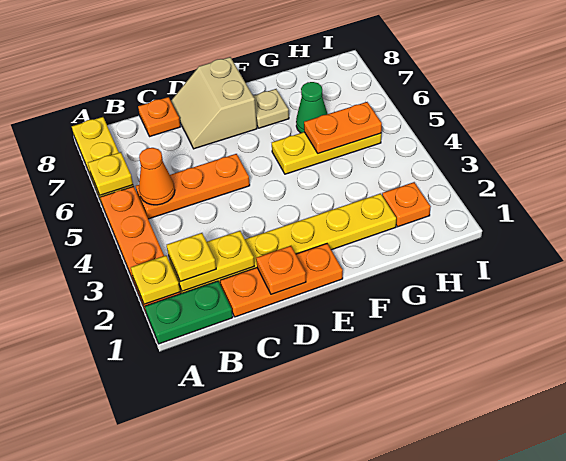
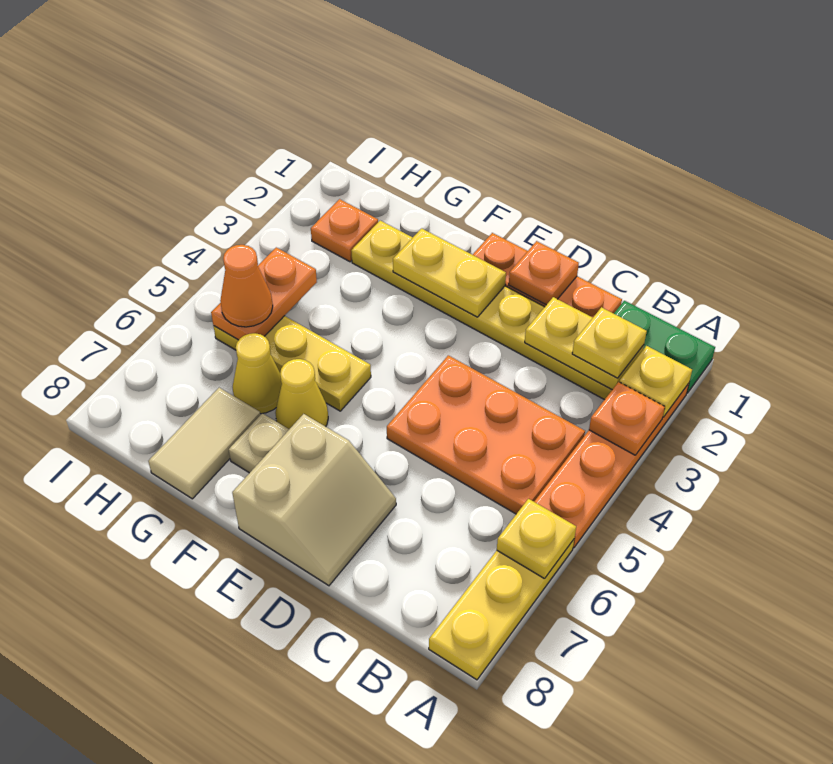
orange plate B5:D5 level 1 -> orange plate B4:D5 level 1
orange cone B5 level 2 -> orange cone H5 level 3
orange plate C8 level 1 -> orange plate A3 level 2
none -> yellow plate E2:F2 level 2
none -> yellow cone F6 level 1
orange plate G5:H5 level 2 -> orange plate H4:H5 level 2
green cone G6 level 1 -> yellow cone G6 level 1
none -> tan tile G7:G8 level 1

